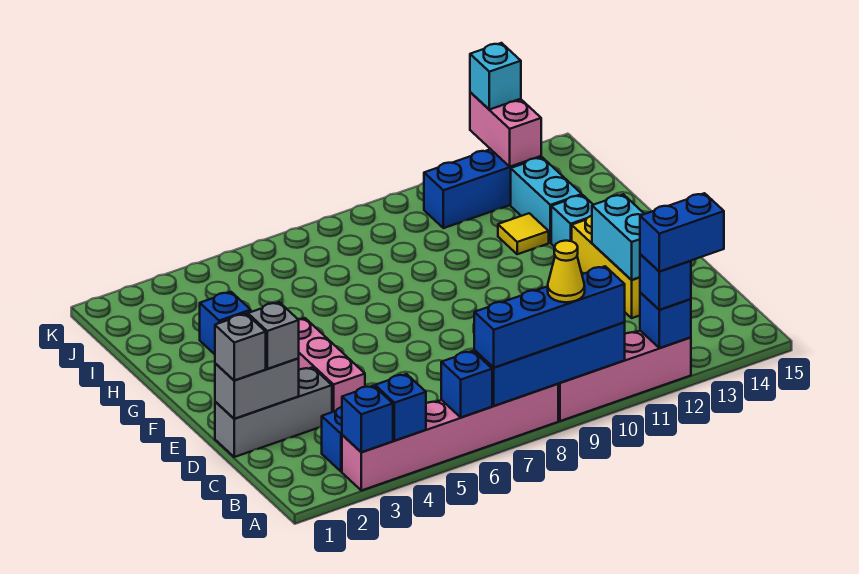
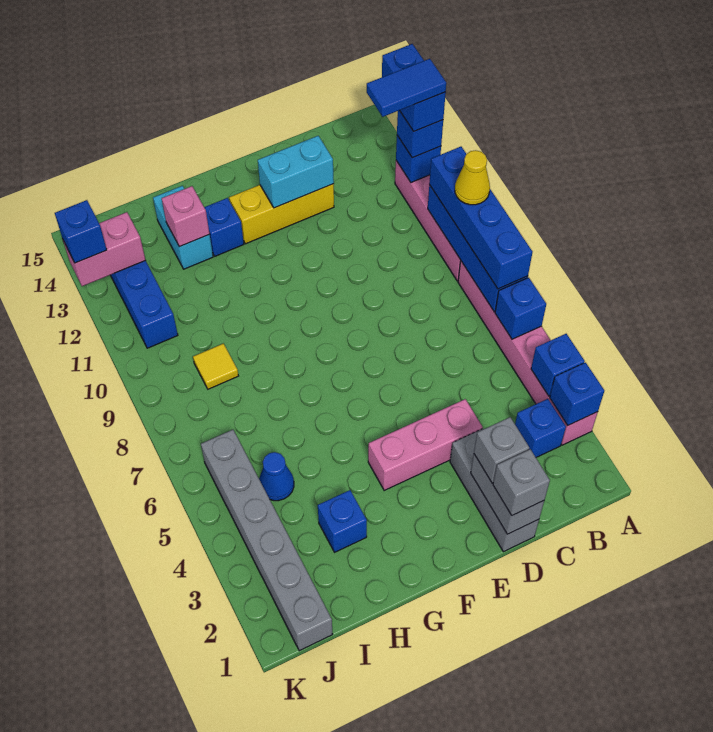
none -> blue tile A12:B12 level 5
cyan brick G13 level 1 -> blue brick G13 level 1
yellow tile H12 level 1 -> yellow tile I9 level 1
cyan brick H13:I13 level 1 -> cyan brick H13:H14 level 1
none -> pink brick H13 level 2
none -> blue cone I5 level 1
none -> grey brick J1:J6 level 1
cyan brick K13 level 3 -> blue brick K13 level 3

